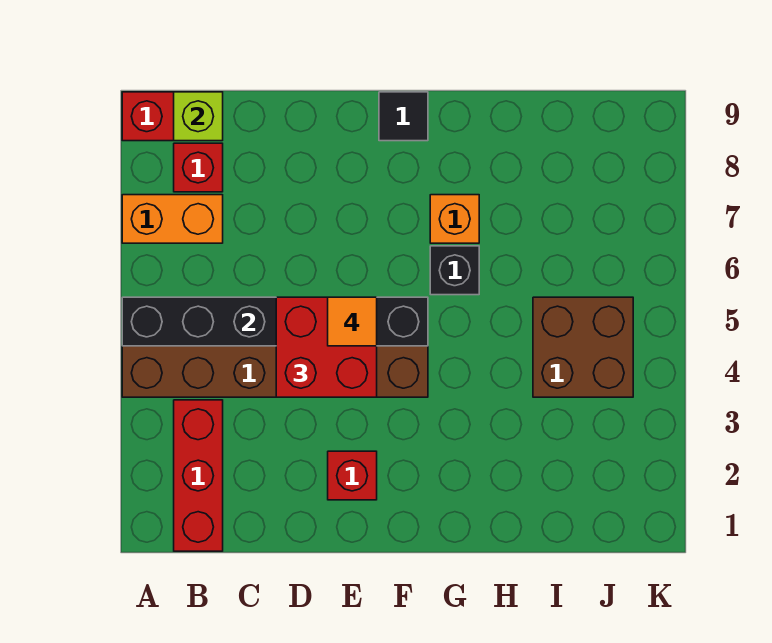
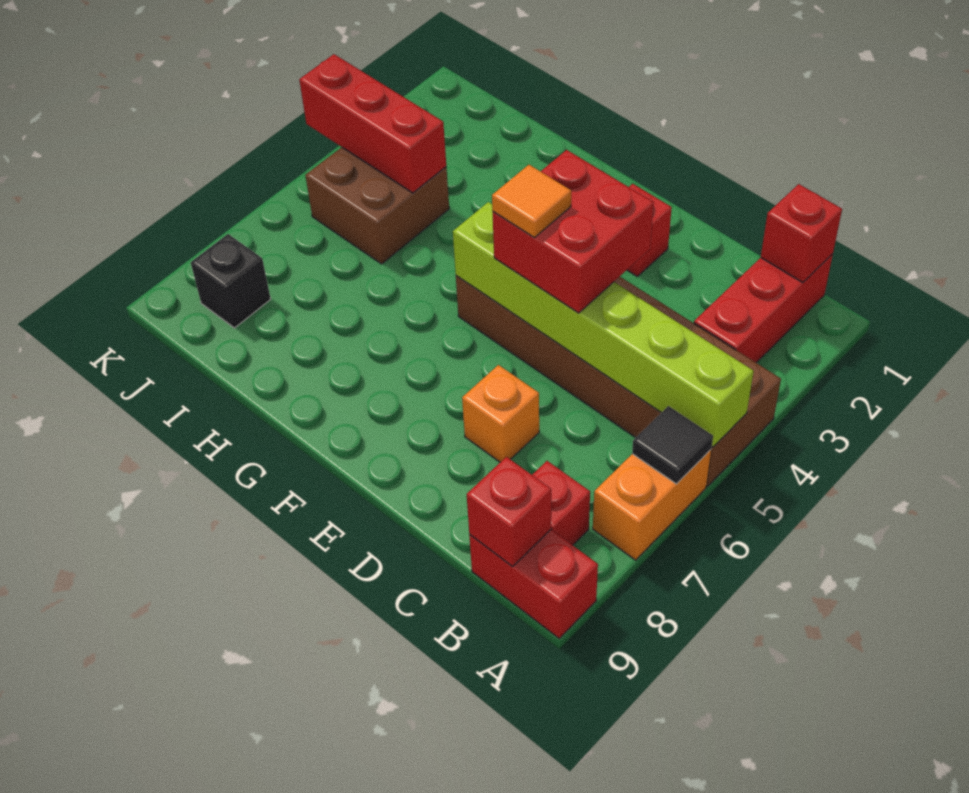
black brick A5:F5 level 2 -> lime brick A5:F5 level 2
orange brick A7:B7 level 1 -> orange brick A6:A7 level 1
none -> red brick B1 level 2
lime brick B9 level 2 -> red brick B9 level 2
black tile F9 level 1 -> black tile A6 level 2
black brick G6 level 1 -> black brick J8 level 1
orange brick G7 level 1 -> orange brick D7 level 1
none -> red brick I4:K4 level 2

